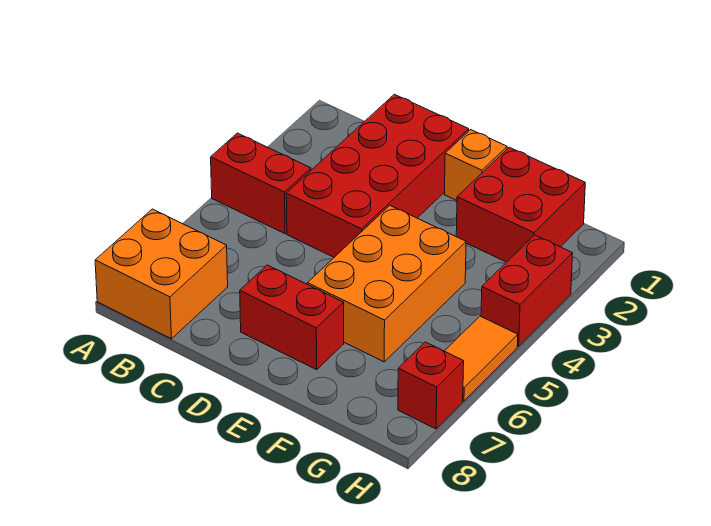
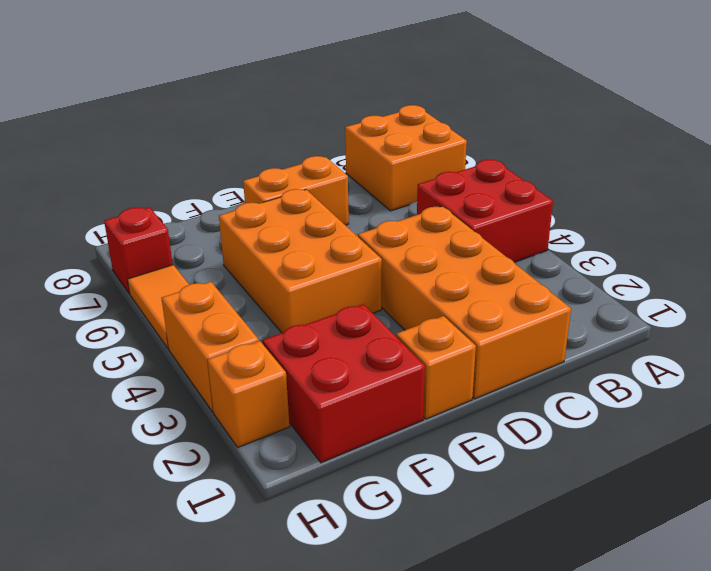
red brick A4:B4 level 1 -> red brick A4:B5 level 1
red brick C1:D4 level 1 -> orange brick C1:D4 level 1
red brick D7:E7 level 1 -> orange brick D7:E7 level 1
none -> orange brick H2 level 1
red brick H3:H4 level 1 -> orange brick H3:H4 level 1

